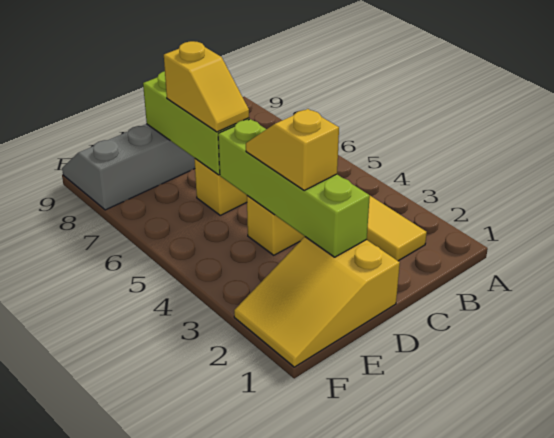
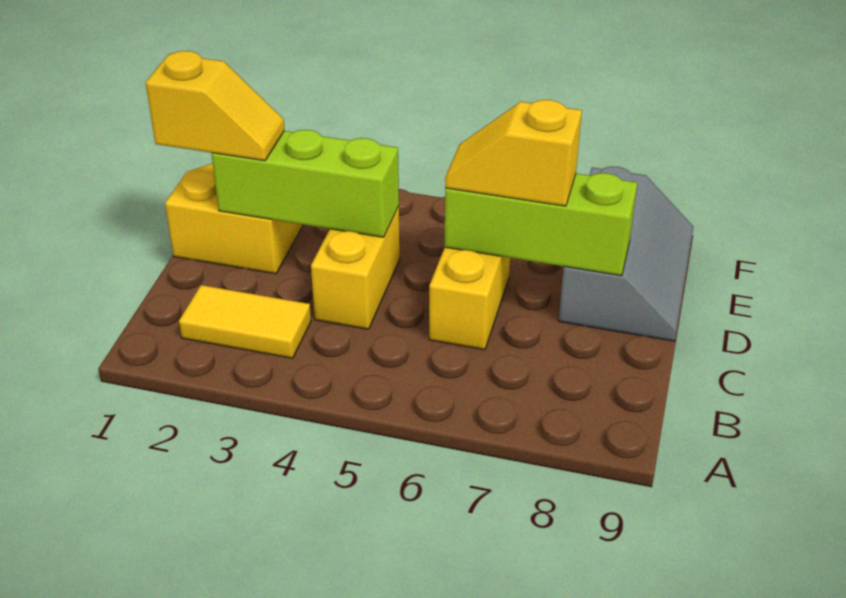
lime brick D2:D5 level 2 -> lime brick D2:D4 level 2
yellow slope D3:D4 level 3 top 3 -> yellow slope D1:D2 level 3 top 1

